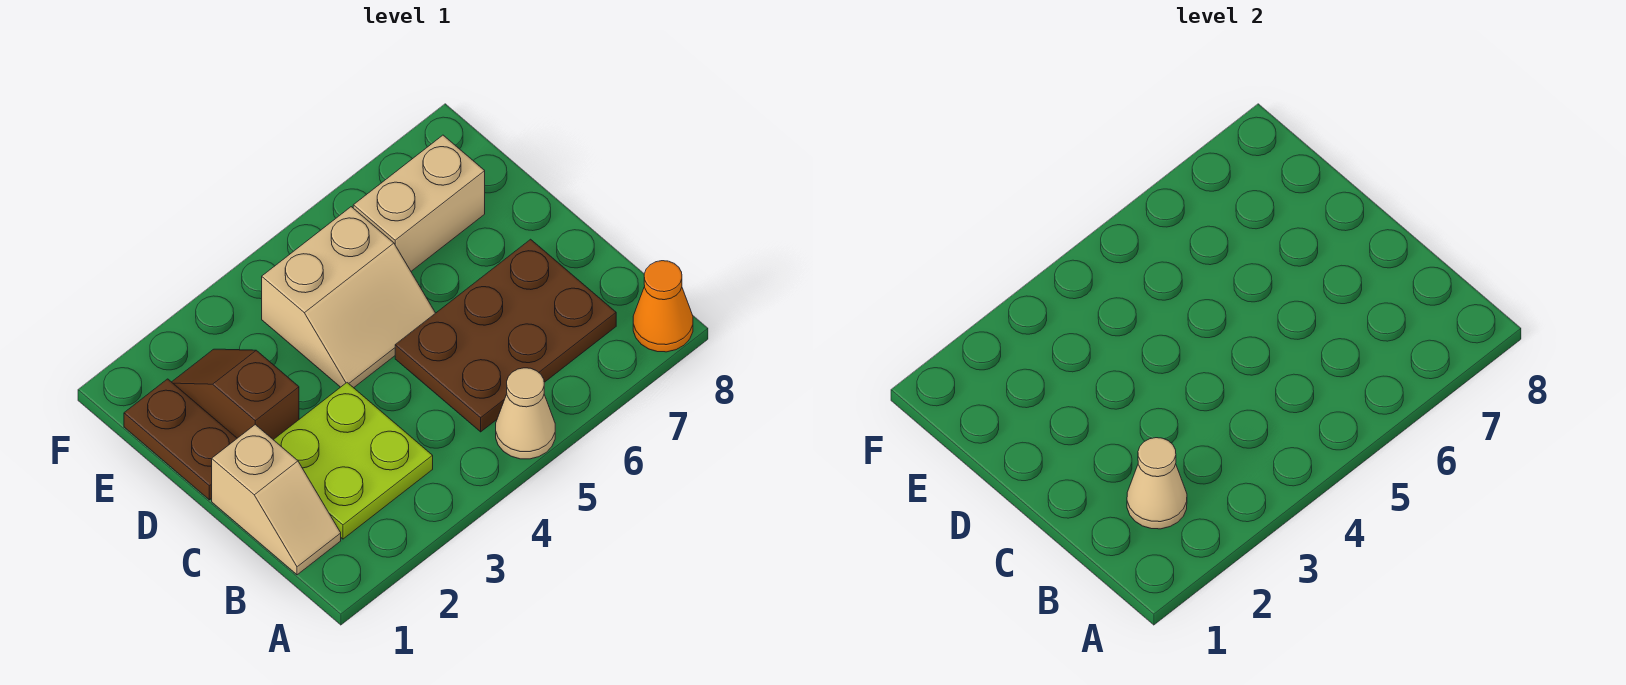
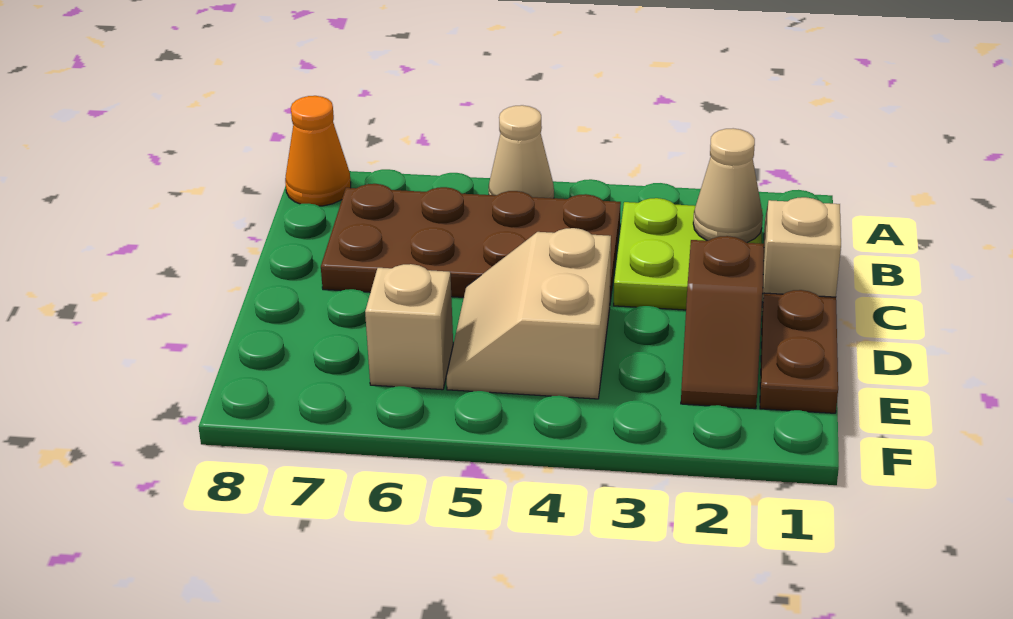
brown plate B5:C7 level 1 -> brown plate B4:C7 level 1
tan slope D4:E5 level 1 top E -> tan slope D4:E5 level 1 top 4
tan brick E6:E7 level 1 -> tan brick E6 level 1

